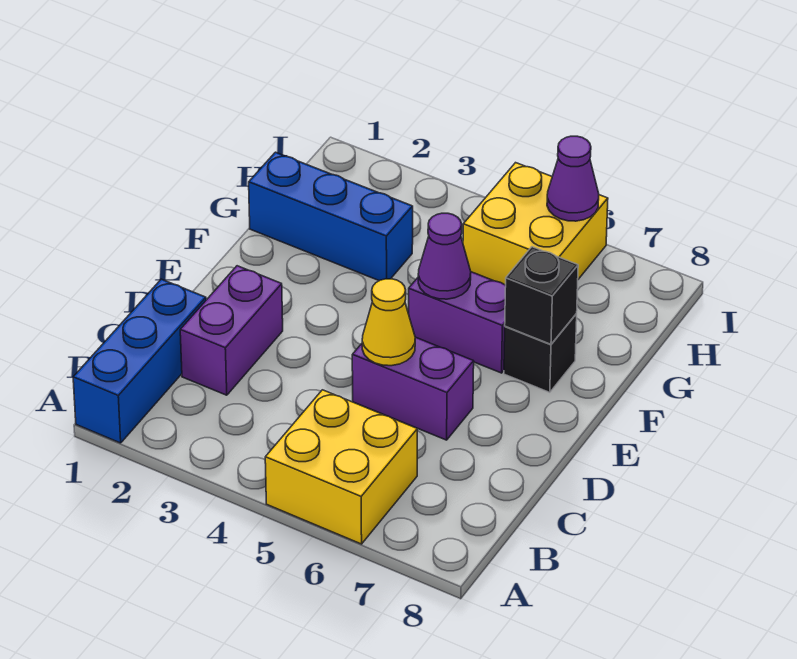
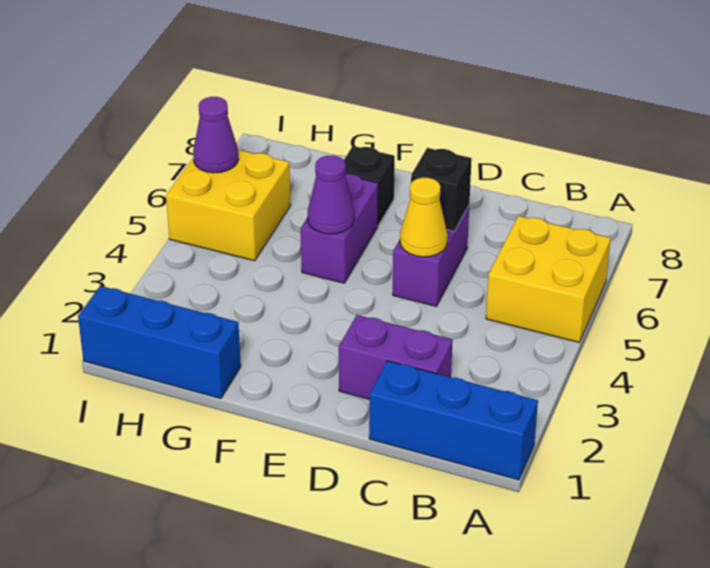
black brick F7 level 2 -> black brick D6 level 2
blue brick G1:G3 level 1 -> blue brick G1:I1 level 1

